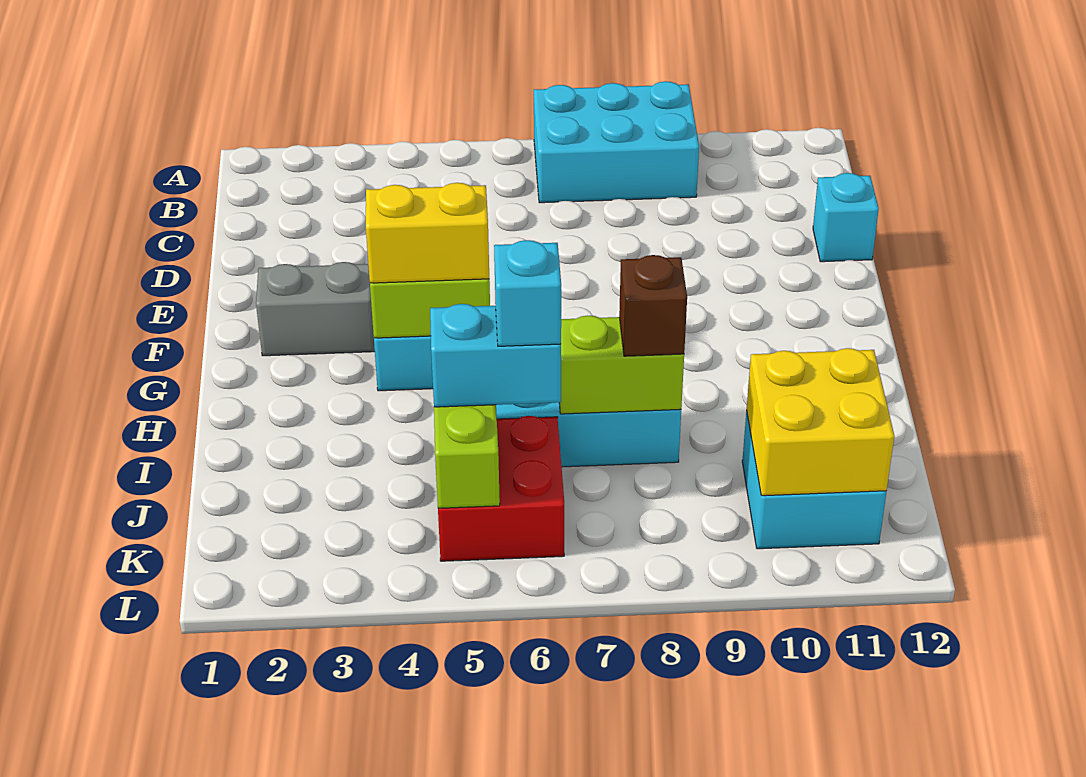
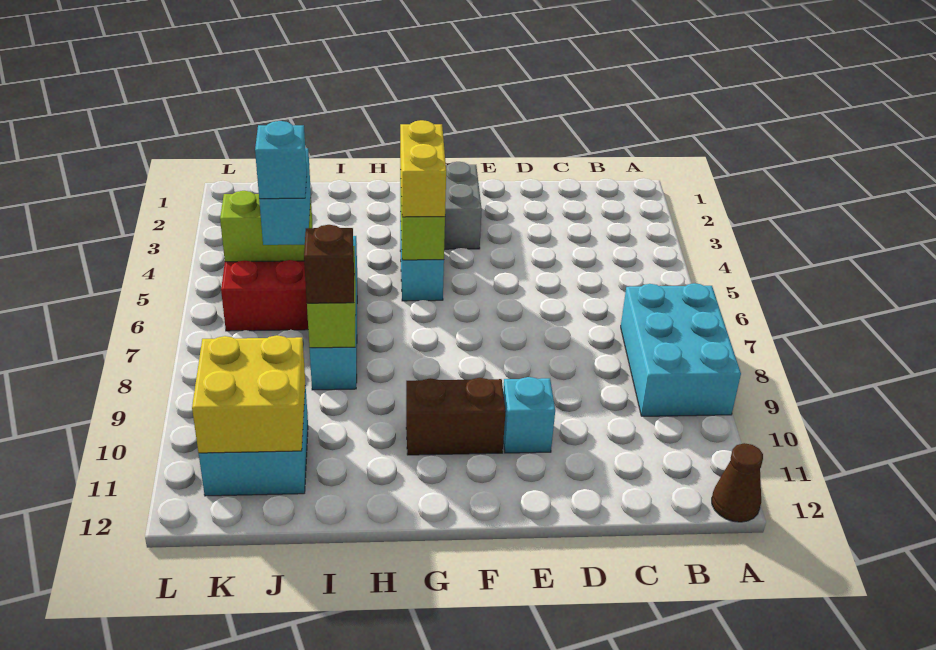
none -> brown cone A12 level 1
cyan brick D12 level 1 -> cyan brick E10 level 1
none -> brown brick F10:G10 level 1

